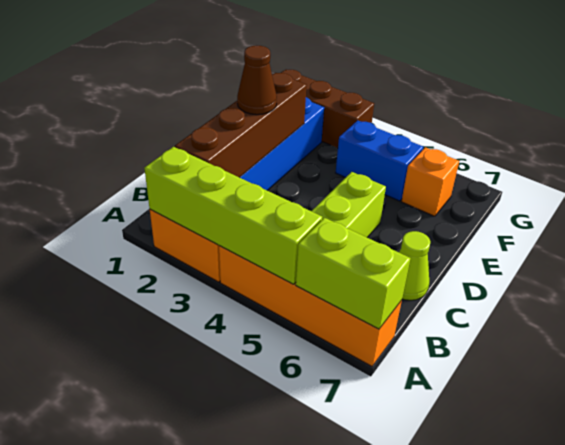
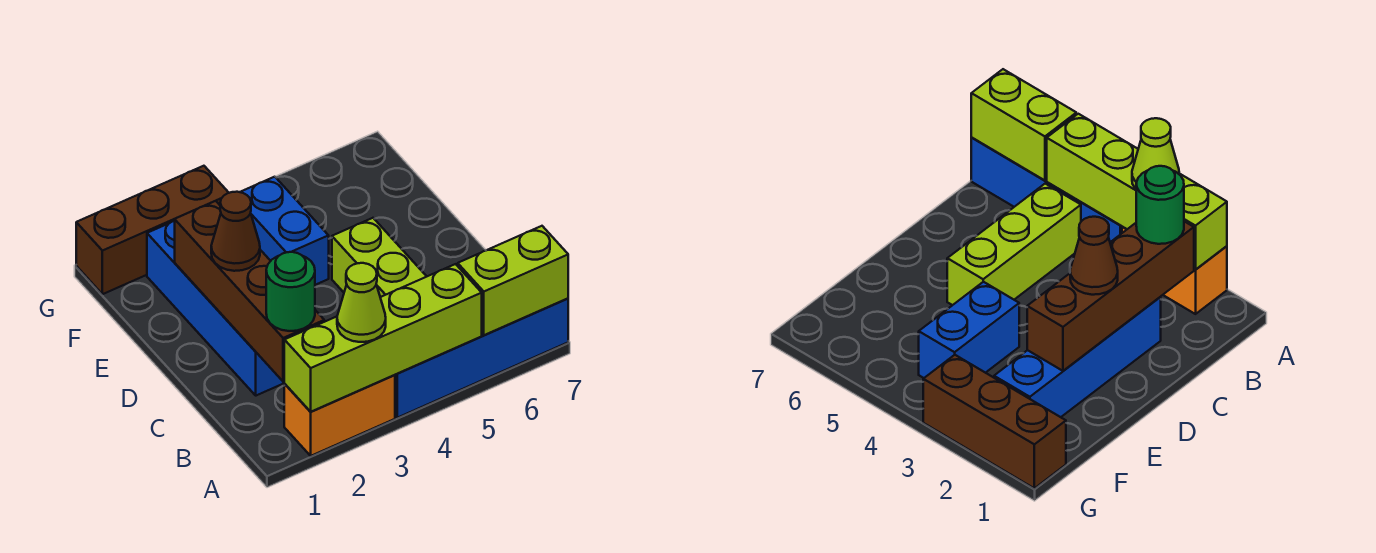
orange brick A4:A7 level 1 -> blue brick A4:A7 level 1
none -> green round brick B2 level 3
lime cone C7 level 1 -> lime cone A3 level 3
blue brick F4:F5 level 1 -> blue brick E4:F4 level 1
orange brick F6 level 1 -> none

